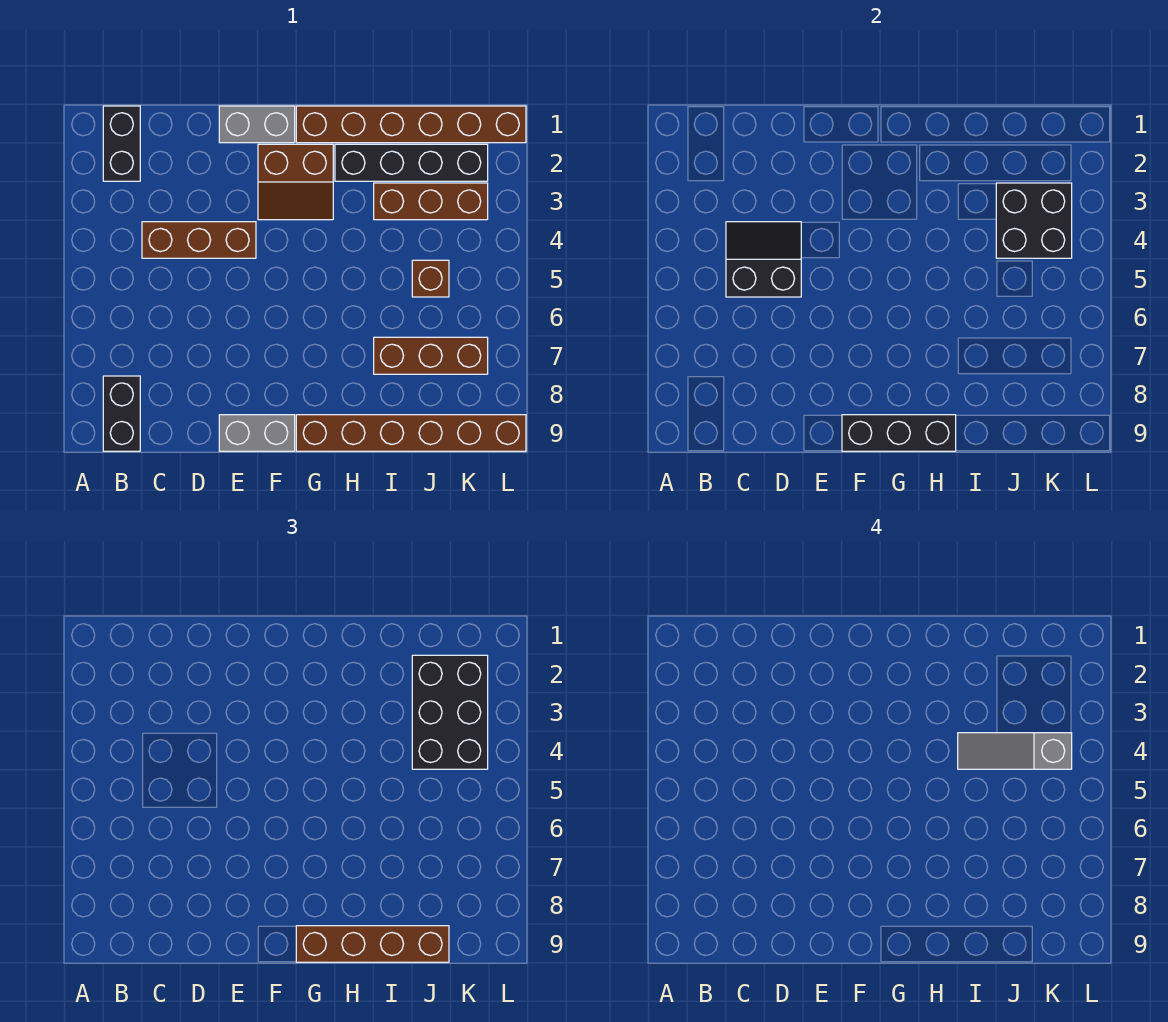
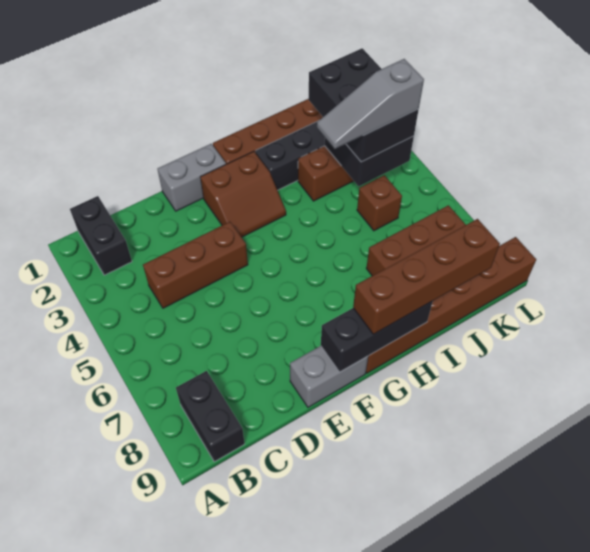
black slope C4:D5 level 2 top 5 -> none

